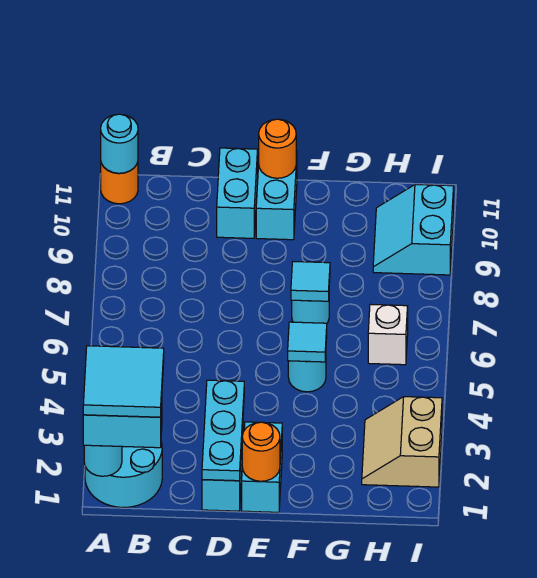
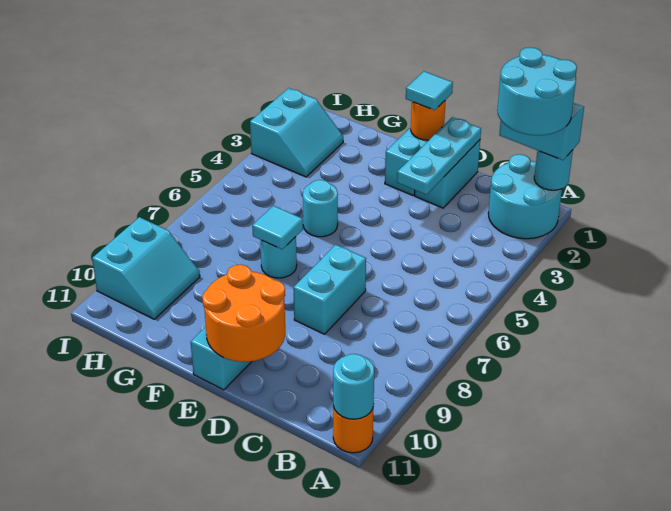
cyan tile A1:B2 level 4 -> cyan round brick A1:B2 level 4
cyan brick D10:D11 level 1 -> cyan brick D7:D8 level 1
orange round brick E11 level 2 -> orange round brick D10:E11 level 2
cyan tile F5 level 2 -> cyan tile E1 level 3
tan slope H2:I3 level 1 top I -> cyan slope H2:I3 level 1 top I
white brick H6 level 1 -> none

